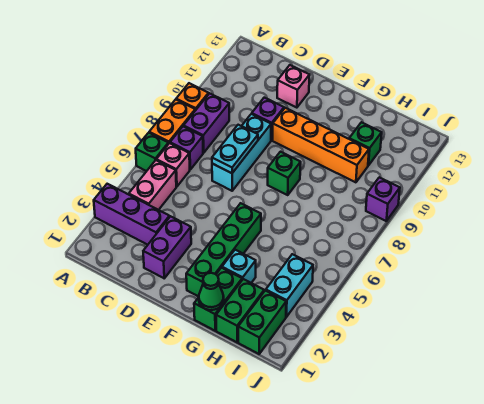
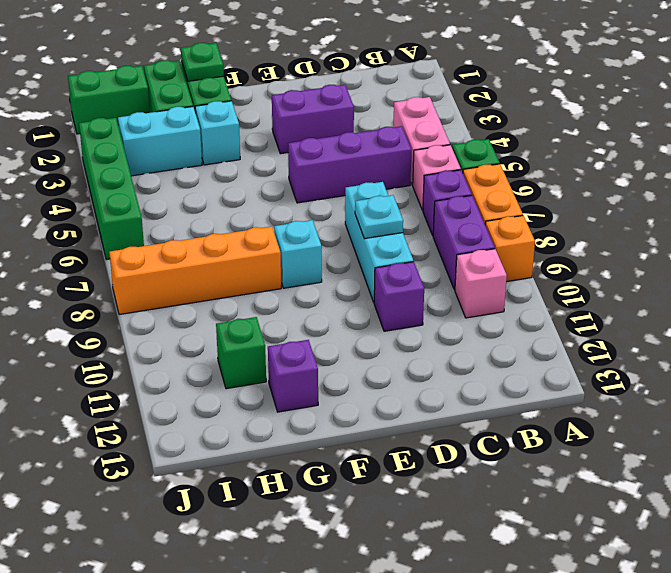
purple brick A3:C3 level 1 -> purple brick C5:E5 level 1
purple brick D2:D3 level 1 -> purple brick D3:E3 level 1
cyan plate D7:D8 level 2 -> cyan plate D8 level 2
pink brick D12 level 1 -> pink brick B10 level 1
orange brick E10:H10 level 1 -> orange brick G8:J8 level 1
green brick F2:F5 level 1 -> green brick J3:J6 level 1
green brick F8 level 1 -> cyan brick F8 level 1
green cone G1 level 2 -> green plate G1 level 2
green brick I1:I2 level 1 -> green brick I1:J1 level 1
cyan brick I3:I4 level 1 -> cyan brick H3:I3 level 1
purple brick J9 level 1 -> purple brick G12 level 1

